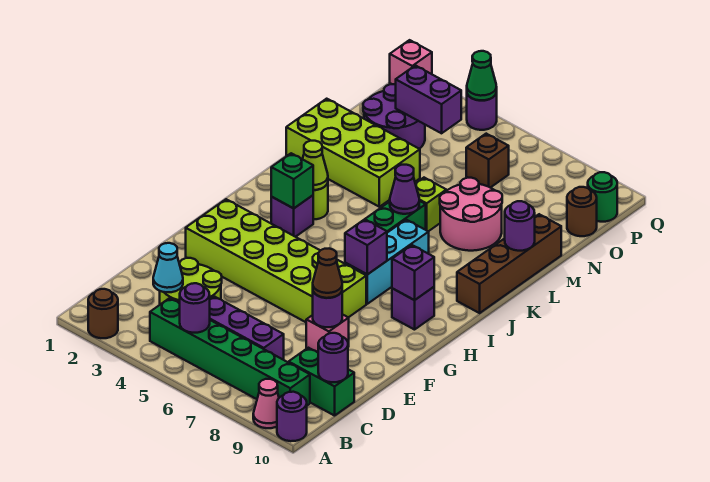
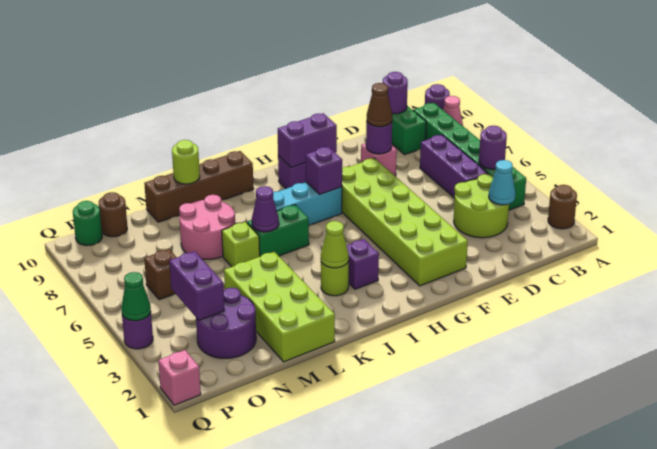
purple brick H9 level 2 -> purple brick G9:H9 level 2
green brick I3 level 2 -> none
purple round brick L10 level 2 -> lime round brick L10 level 2

